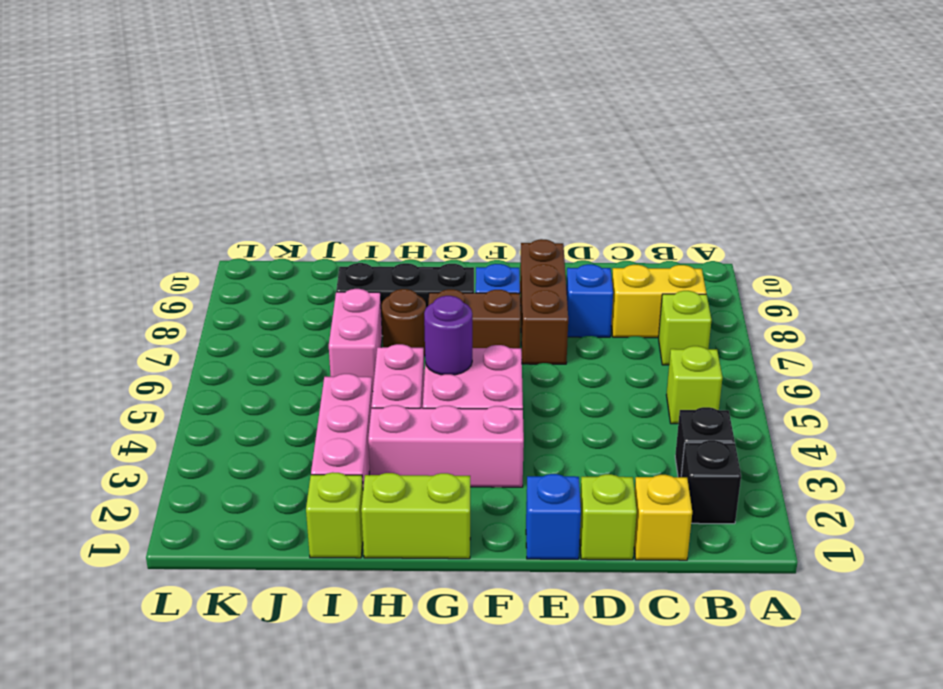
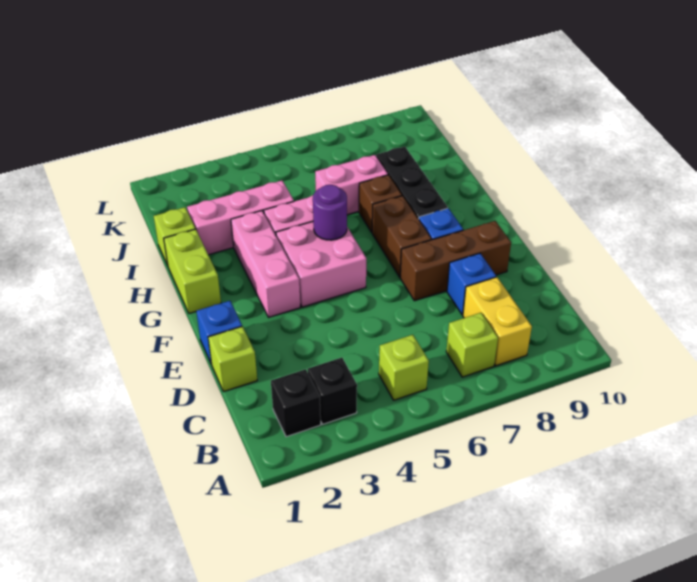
yellow brick C1 level 1 -> none
brown round brick H7 level 1 -> brown brick H7 level 1

